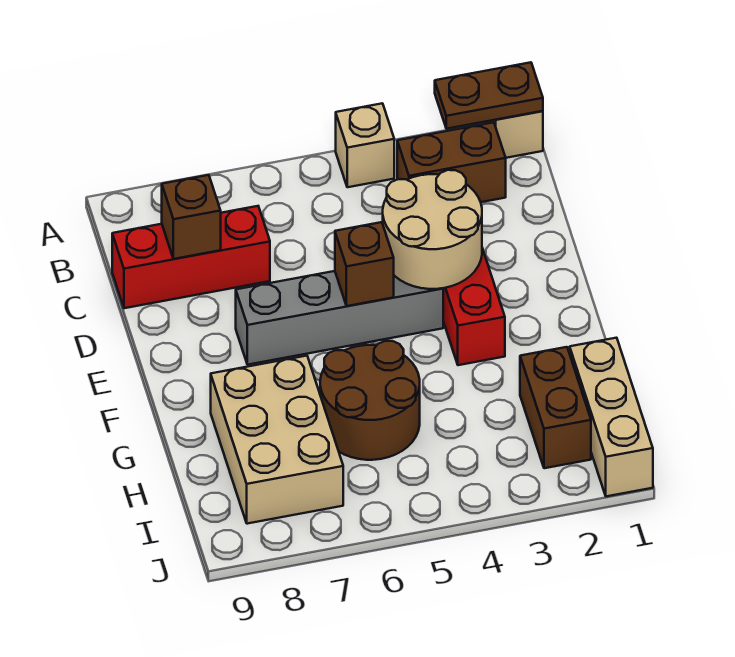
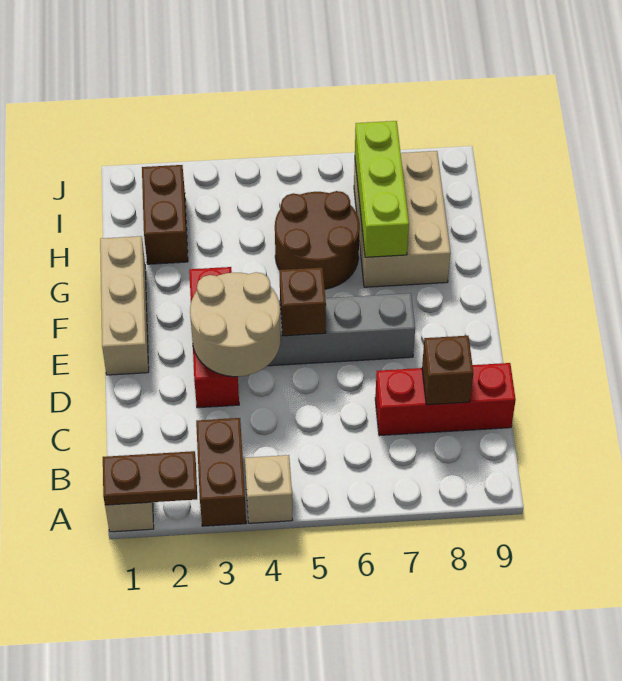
brown brick B2:B3 level 1 -> brown brick A3:B3 level 1
none -> lime brick G7:I7 level 2
tan brick H1:J1 level 1 -> tan brick E1:G1 level 1

